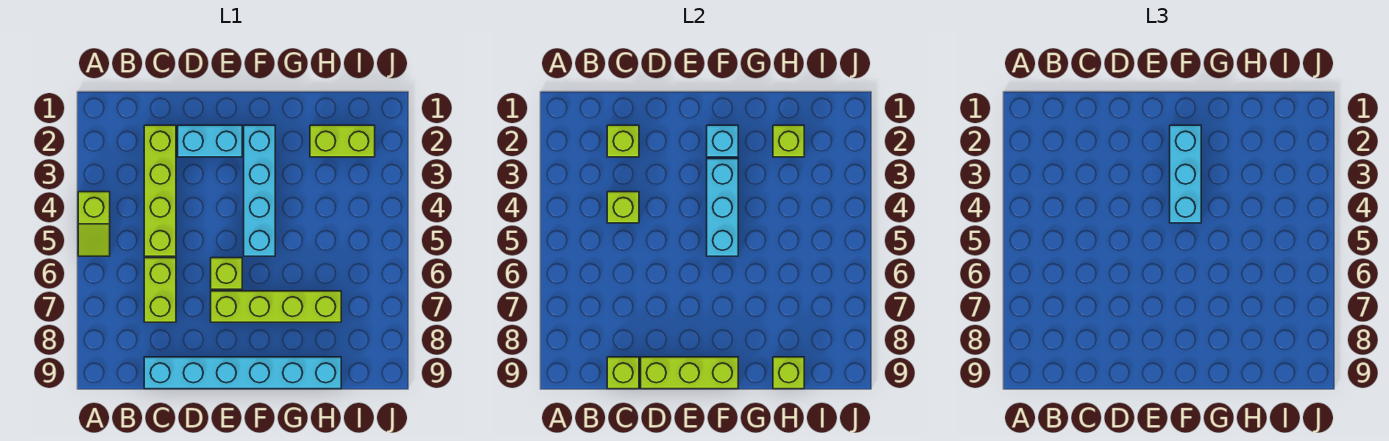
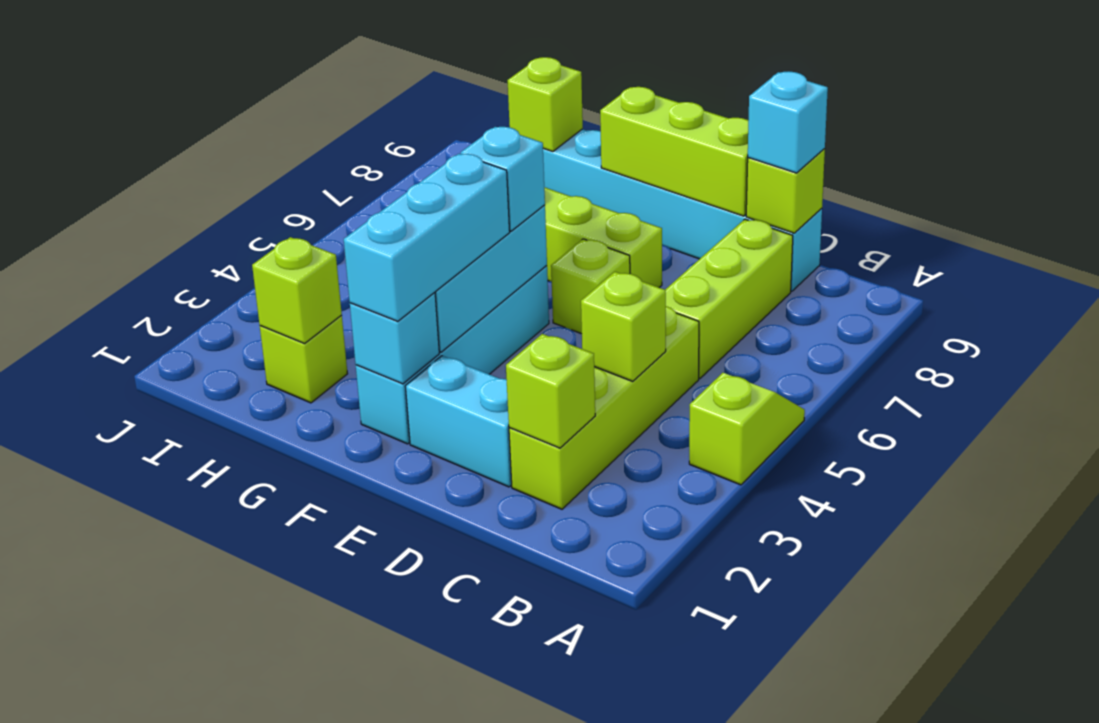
lime brick C6:C7 level 1 -> lime brick C6:C8 level 1
none -> cyan brick C9 level 3
none -> cyan brick F5 level 3
lime brick H2:I2 level 1 -> lime brick H2 level 1

